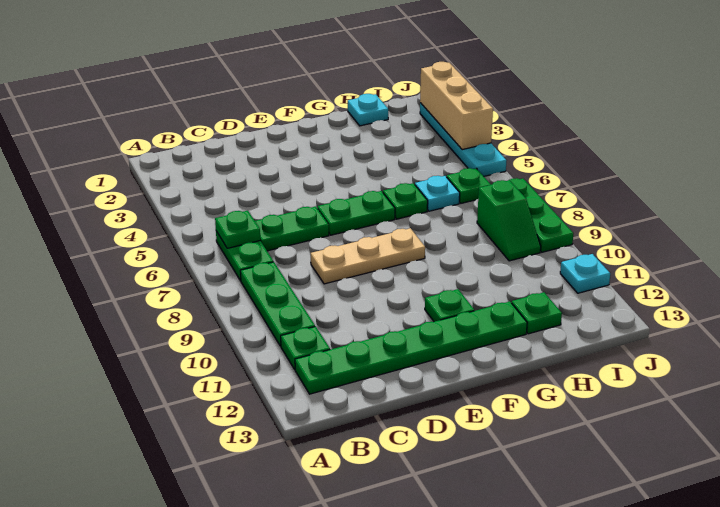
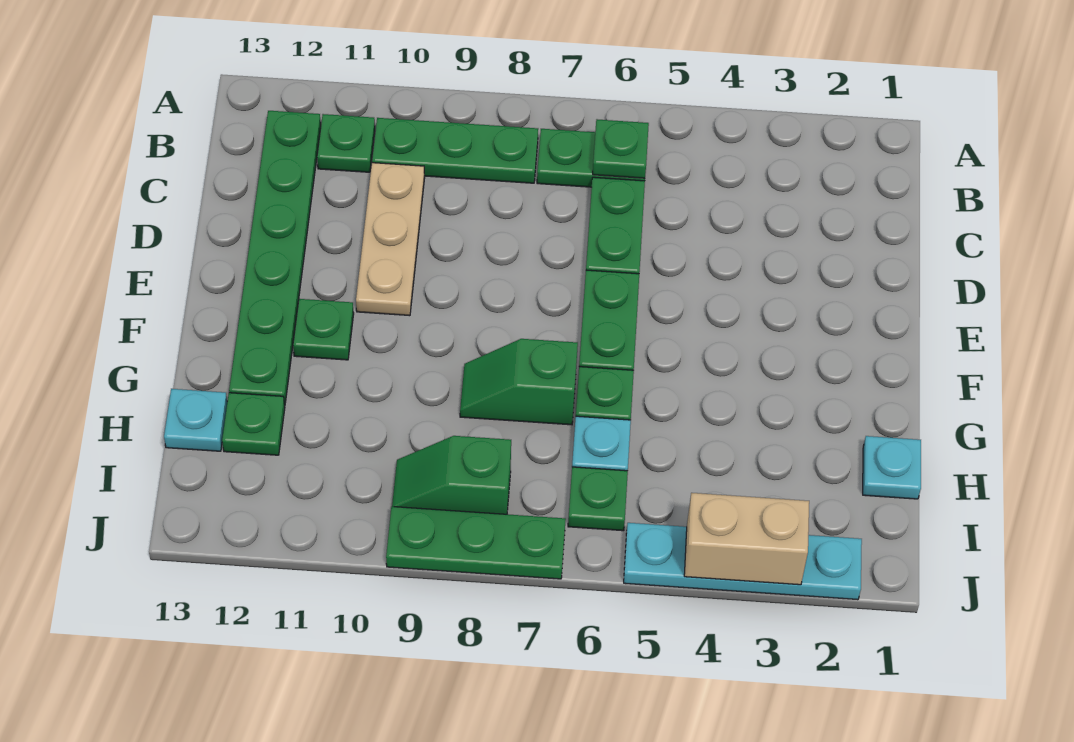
tan plate D8:F8 level 1 -> tan plate C10:E10 level 1
none -> green slope G7:G8 level 1 top 7
tan brick J2:J4 level 2 -> tan brick J3:J4 level 2
cyan plate J11 level 1 -> cyan plate H13 level 1

